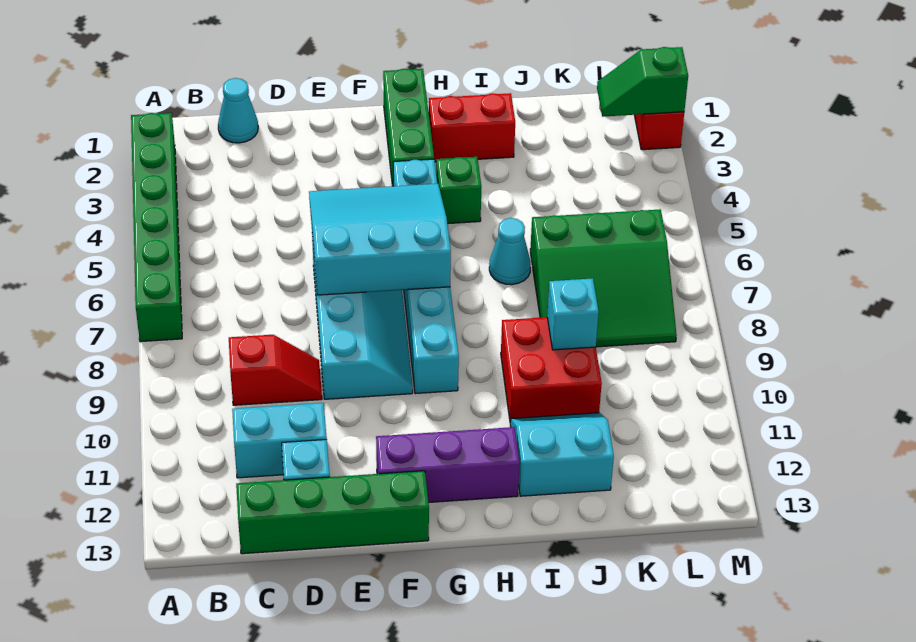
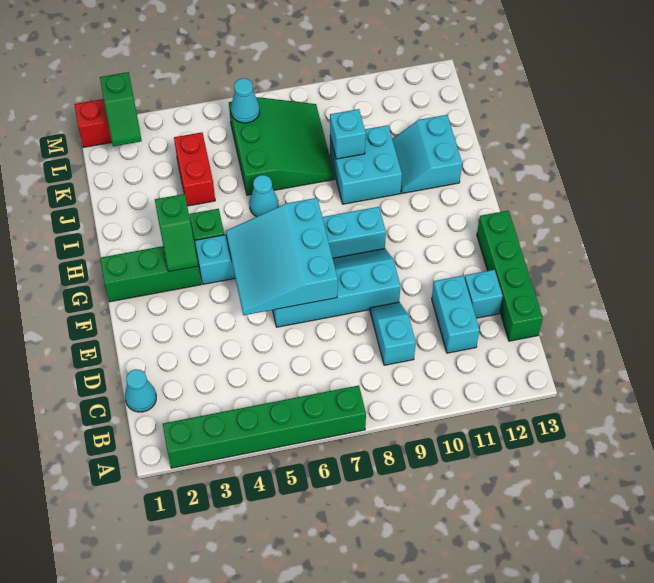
red slope C9:D9 level 1 top C -> cyan slope C9:D9 level 1 top C
purple brick F12:H12 level 1 -> none
none -> green slope G3:H3 level 2 top H
red brick H2:I2 level 1 -> red brick J4:K4 level 1
red brick I9:J10 level 1 -> cyan brick I9:J10 level 1
none -> cyan cone L6 level 2

